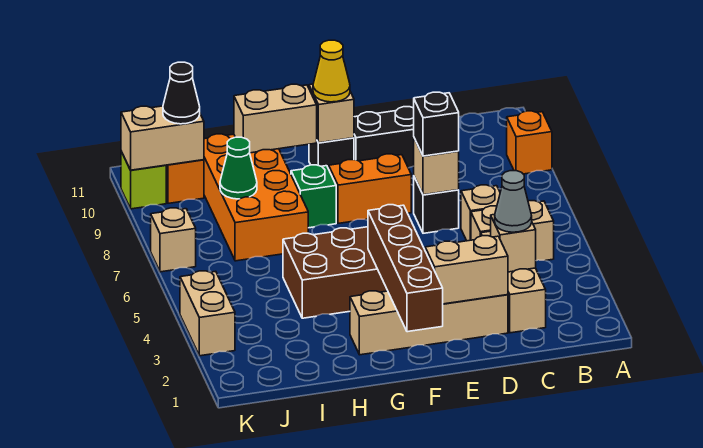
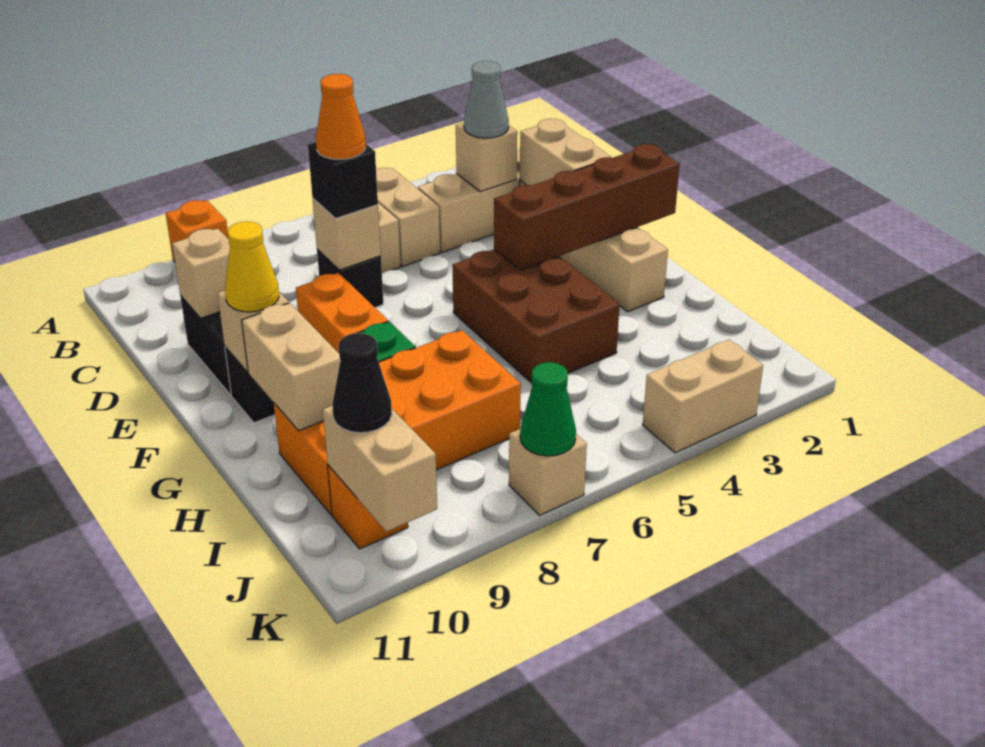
none -> orange cone D7 level 4
none -> tan brick D10 level 2
green cone I8 level 2 -> green cone K7 level 2
lime brick K10 level 1 -> none

